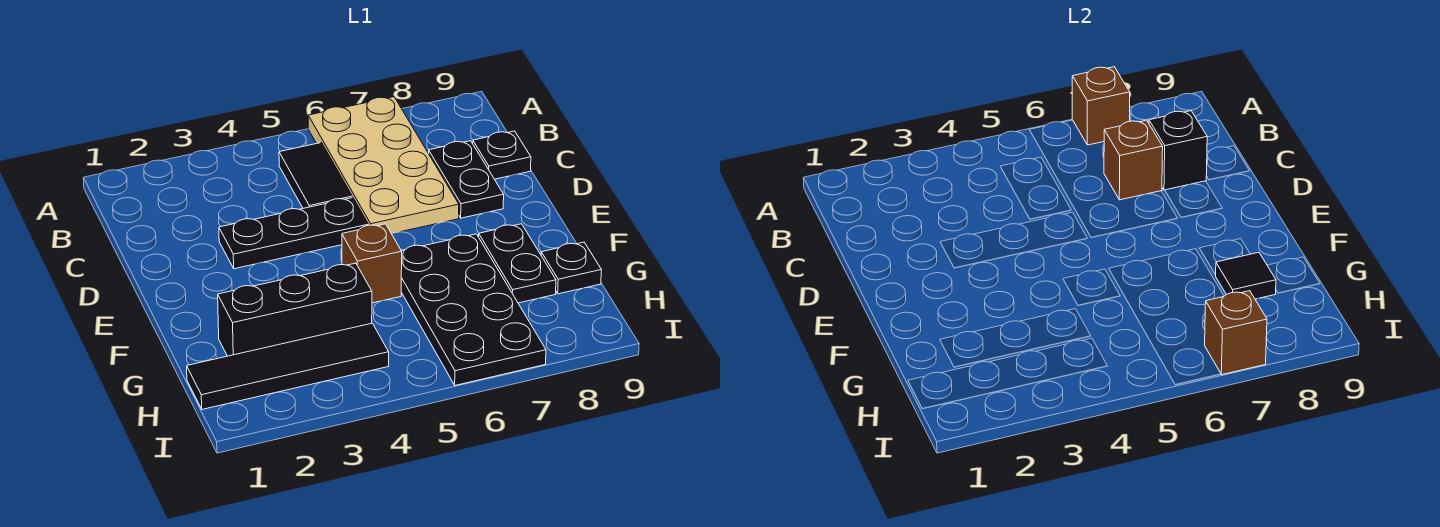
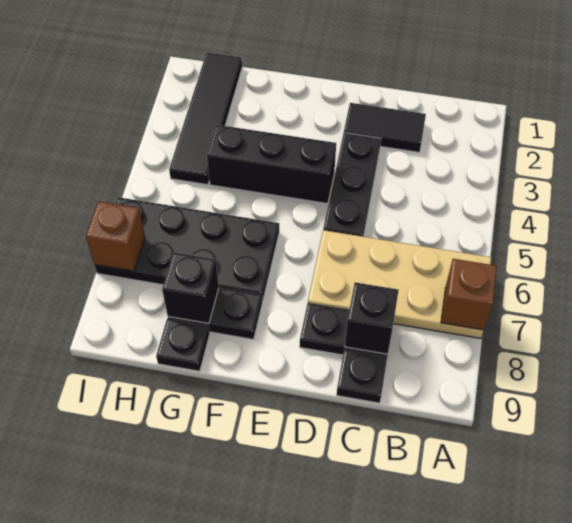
black tile B5:C5 level 1 -> black tile C2:D2 level 1
brown brick C7 level 2 -> none
brown brick F5 level 1 -> none
black brick G2:G4 level 1 -> black brick E4:G4 level 1
black tile G8 level 2 -> black brick G8 level 2

